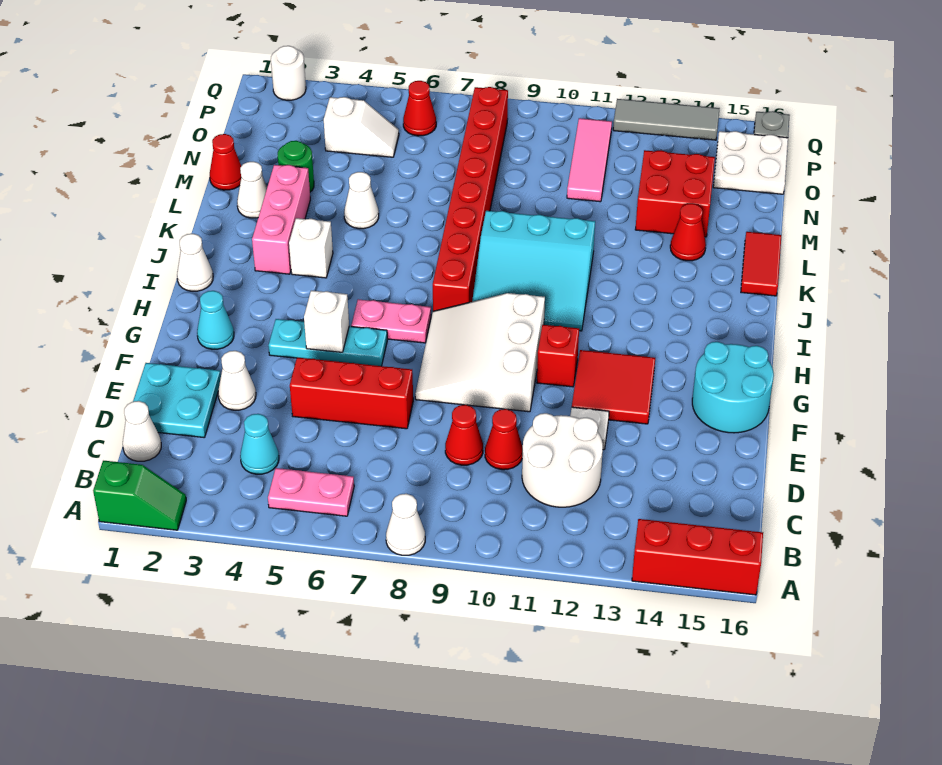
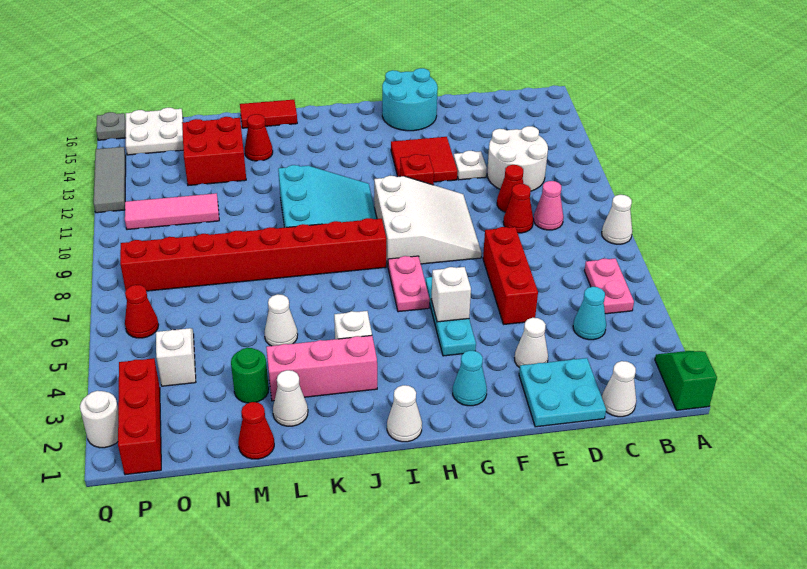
red brick A14:A16 level 1 -> red brick P1:P3 level 1
none -> pink cone C9 level 1
white slope F8:H10 level 1 top 10 -> white slope F8:H10 level 1 top H

